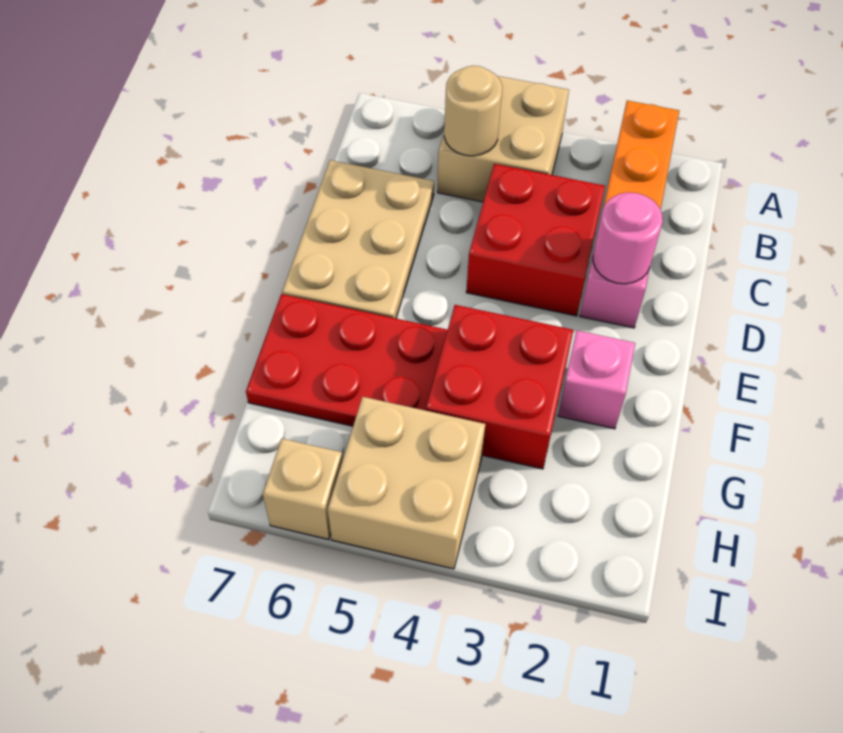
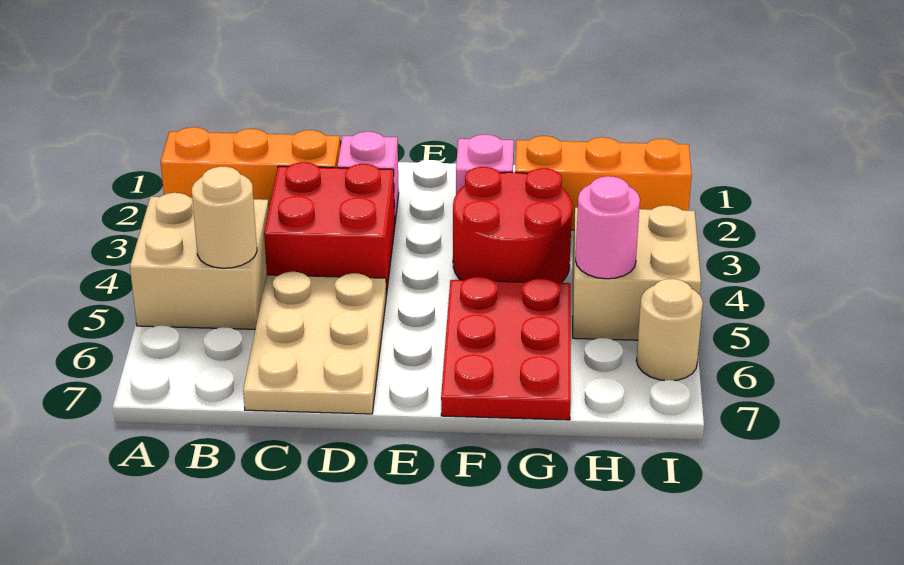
tan plate C6:E7 level 1 -> tan plate C5:D7 level 1
pink round brick D2 level 2 -> pink round brick H5 level 2
red brick F3:G4 level 1 -> red round brick F3:G4 level 1
none -> orange brick G2:I2 level 1
tan brick I6 level 1 -> tan round brick I6 level 1

